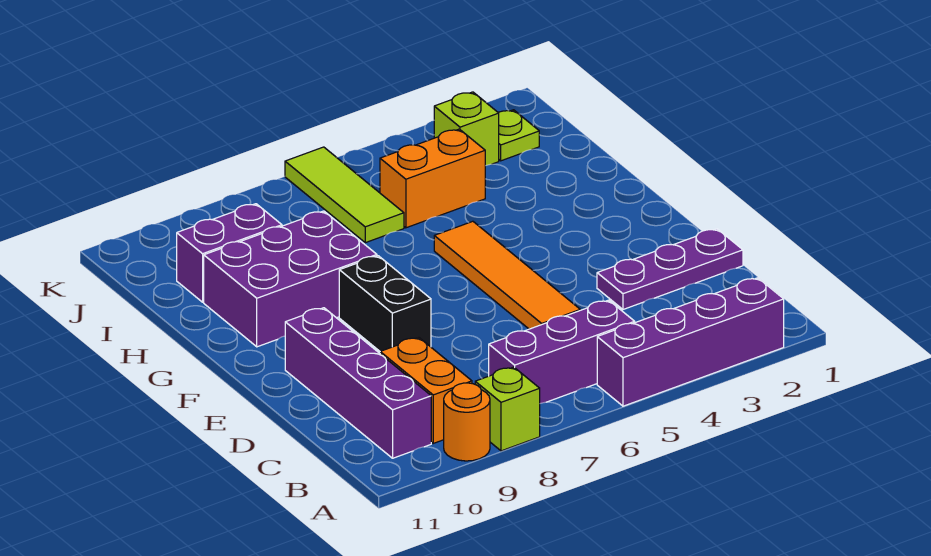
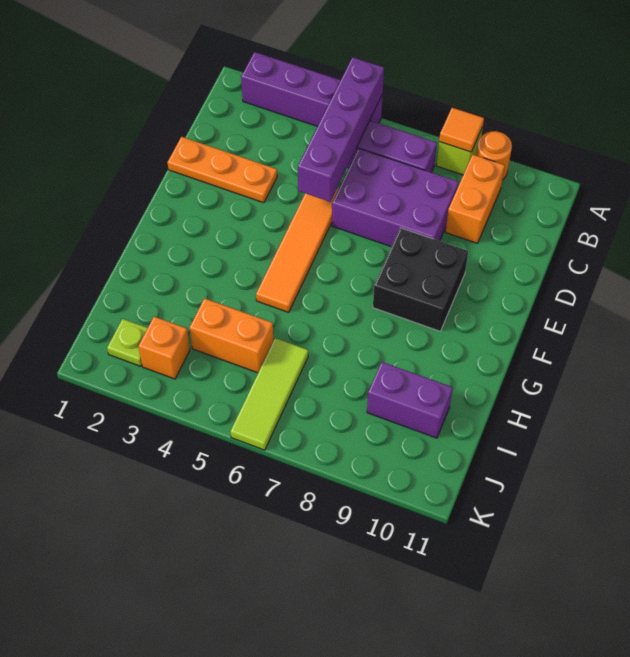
none -> orange tile A8 level 2
purple brick B10:E10 level 1 -> purple brick A5:D5 level 2
purple plate D1:D3 level 1 -> orange plate D1:D3 level 1
black brick E8:F8 level 1 -> black brick E8:F9 level 1
purple brick G8:H10 level 1 -> purple brick C6:D8 level 1
lime brick J3 level 1 -> orange brick J3 level 1

